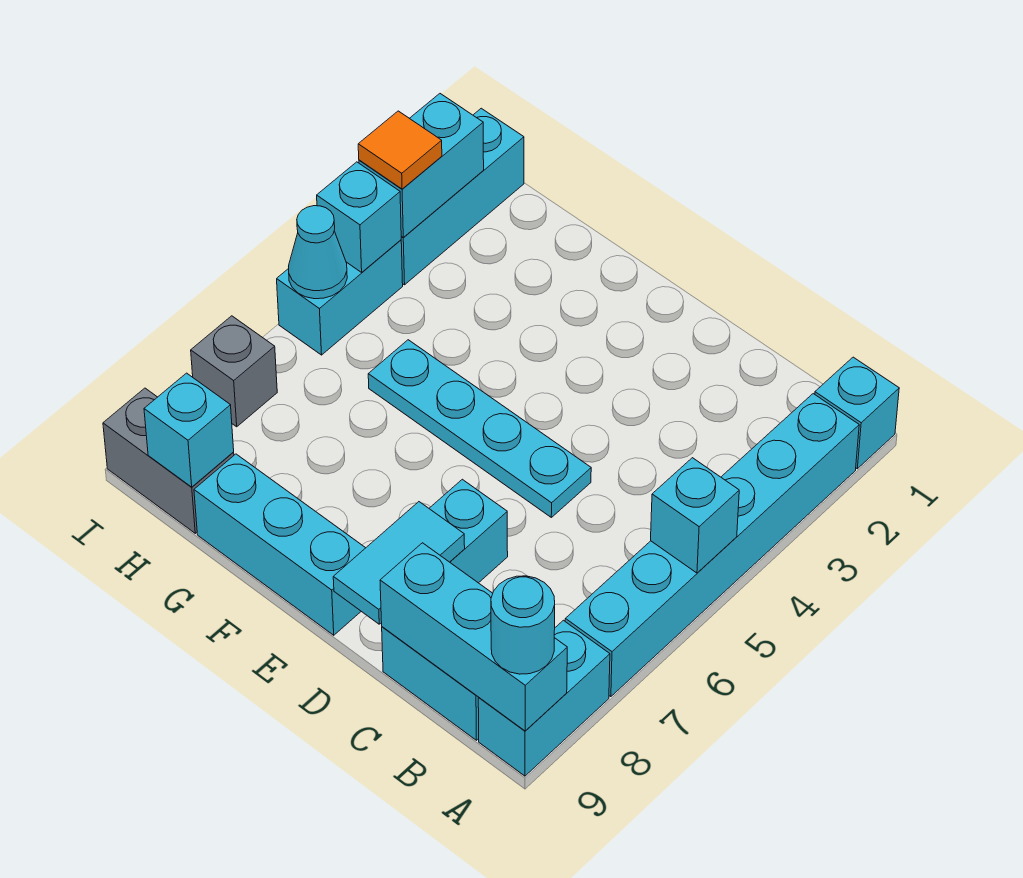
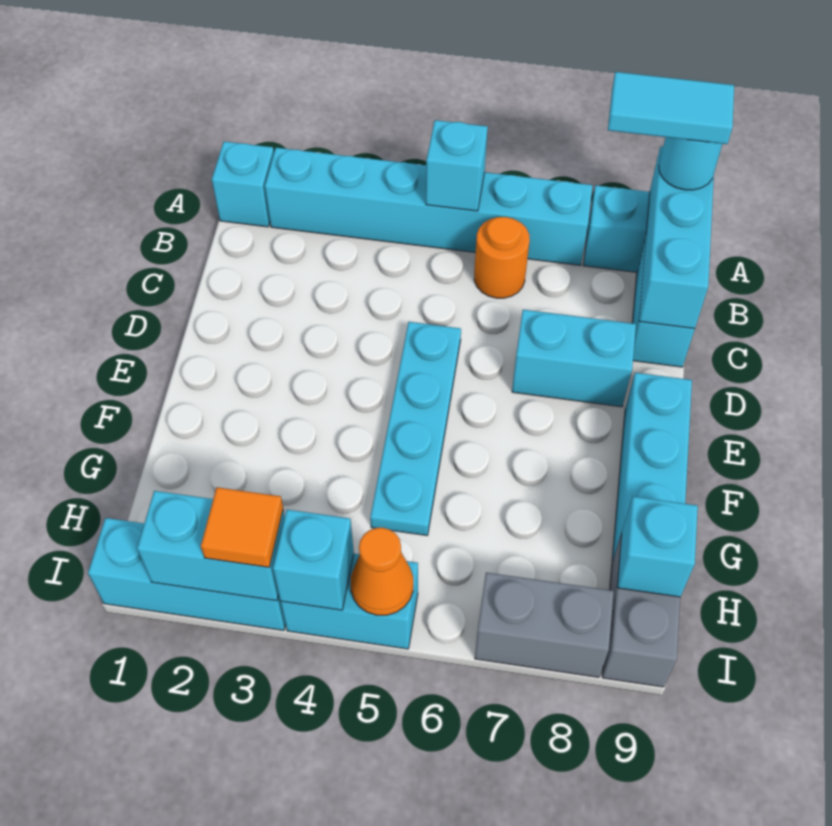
none -> orange round brick B6 level 1
cyan tile D8:D9 level 2 -> cyan tile A8:A9 level 4
cyan cone I5 level 2 -> orange cone I5 level 2
grey brick I7 level 1 -> grey brick I7:I8 level 1

